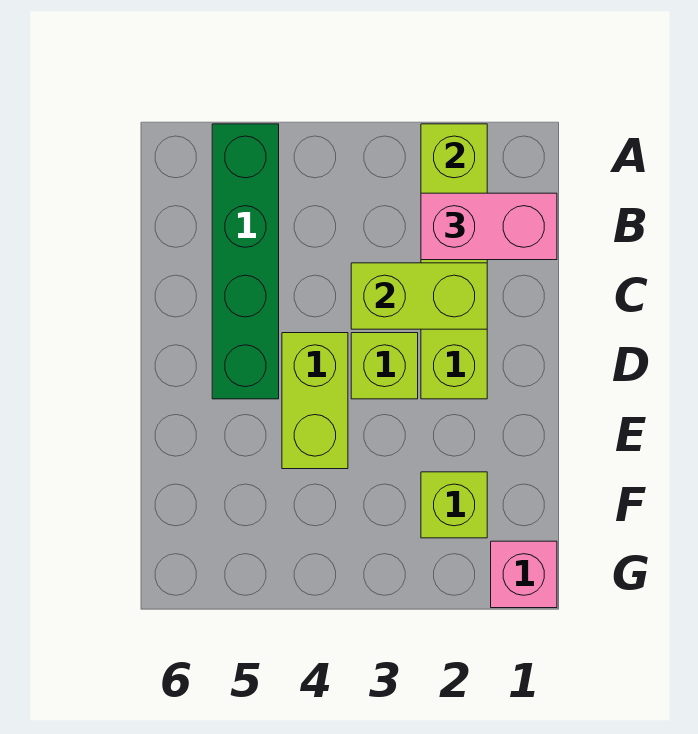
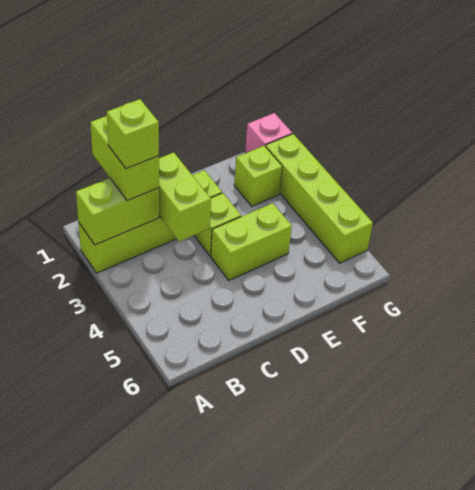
green brick A5:D5 level 1 -> none
pink brick B1:B2 level 3 -> lime brick B1:B2 level 3
none -> lime brick B2 level 4
none -> lime brick G2:G5 level 1

